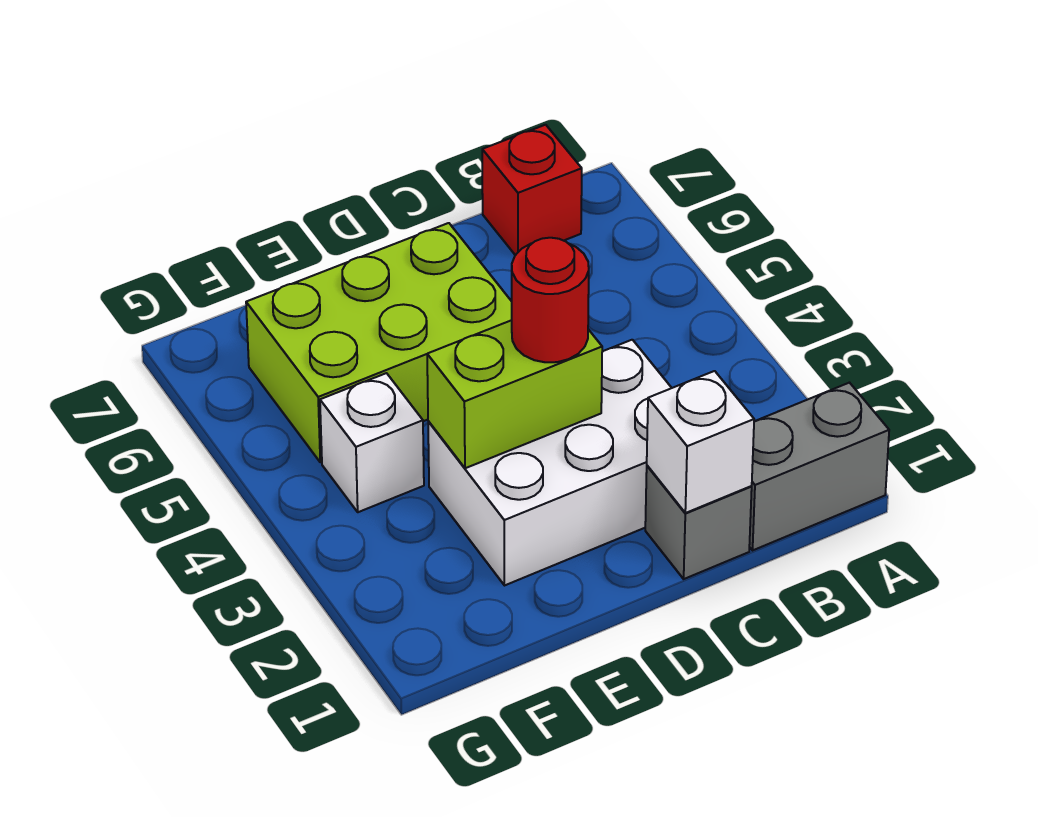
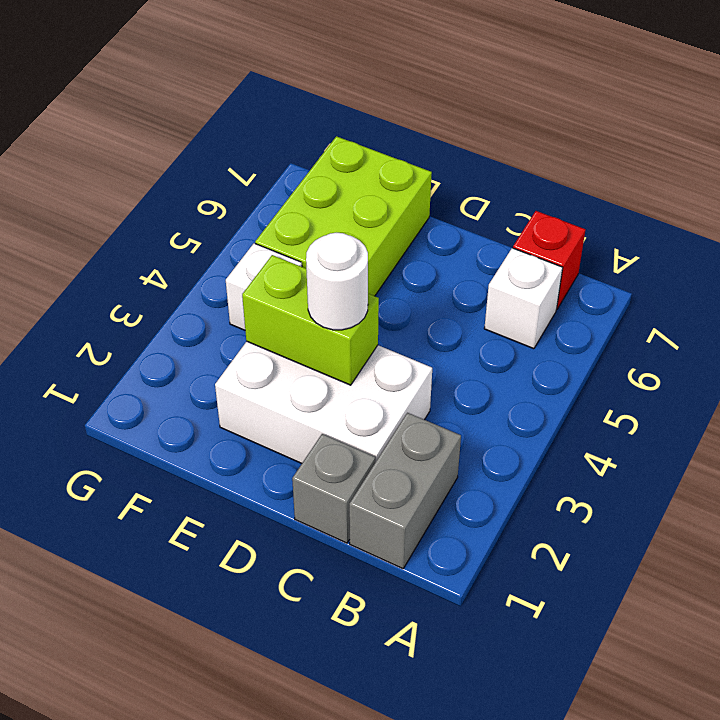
grey brick A1:B1 level 1 -> grey brick B1:B2 level 1
white brick C1 level 2 -> white brick B6 level 1
red round brick D3 level 3 -> white round brick D3 level 3
lime brick D5:F6 level 1 -> lime brick E5:F7 level 1

